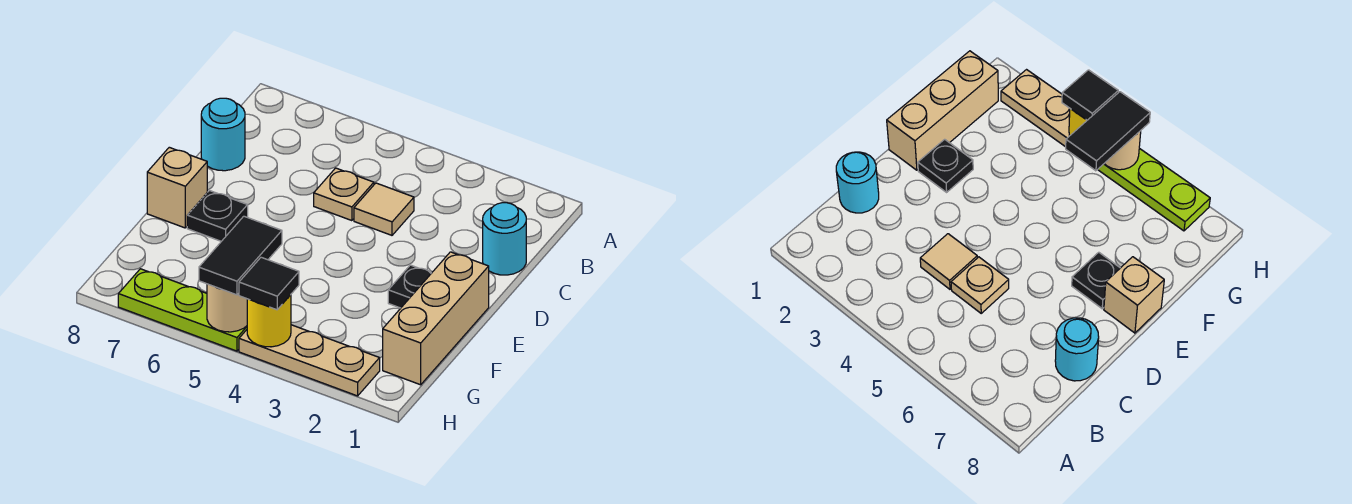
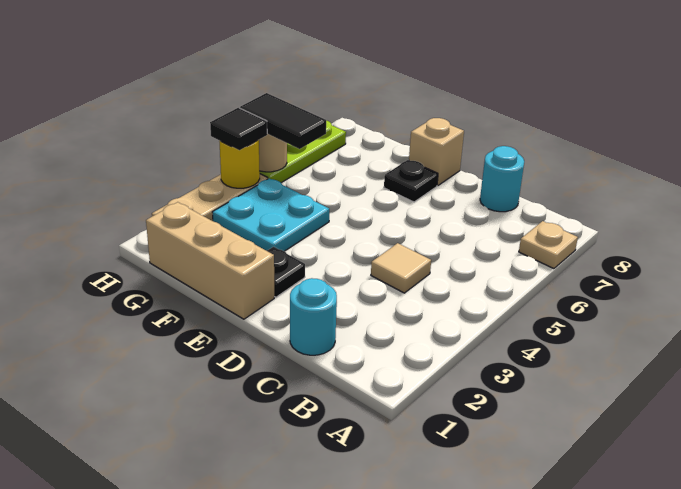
tan plate C5 level 1 -> tan plate A7 level 1
none -> cyan plate F3:G4 level 1

